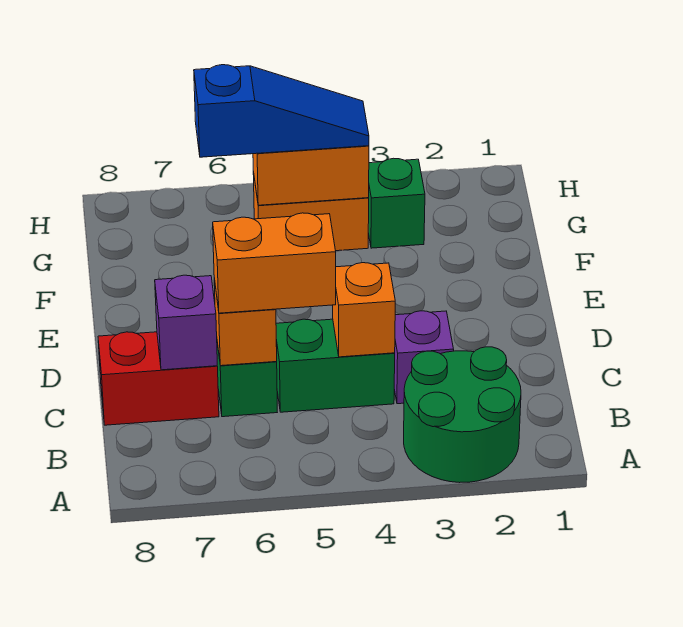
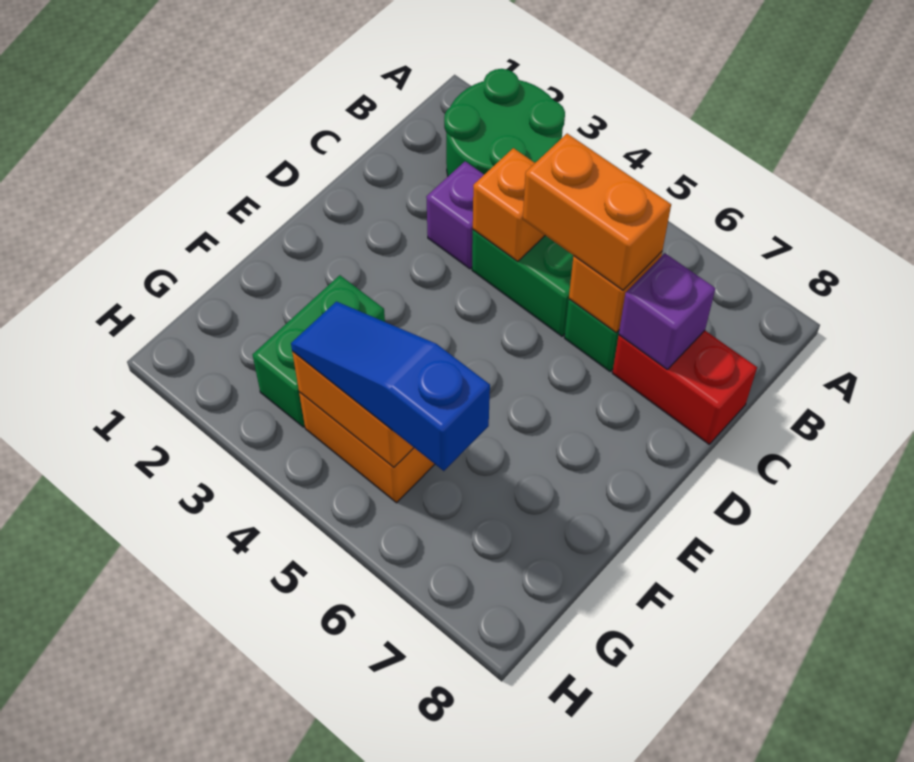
green brick G3 level 1 -> green brick F3:G3 level 1

